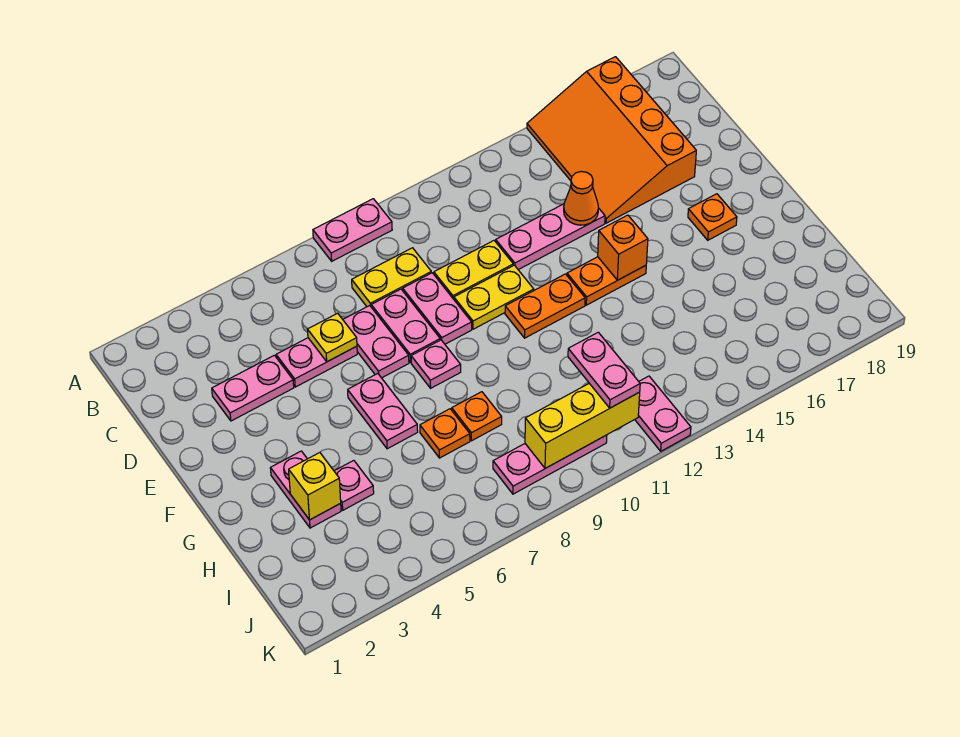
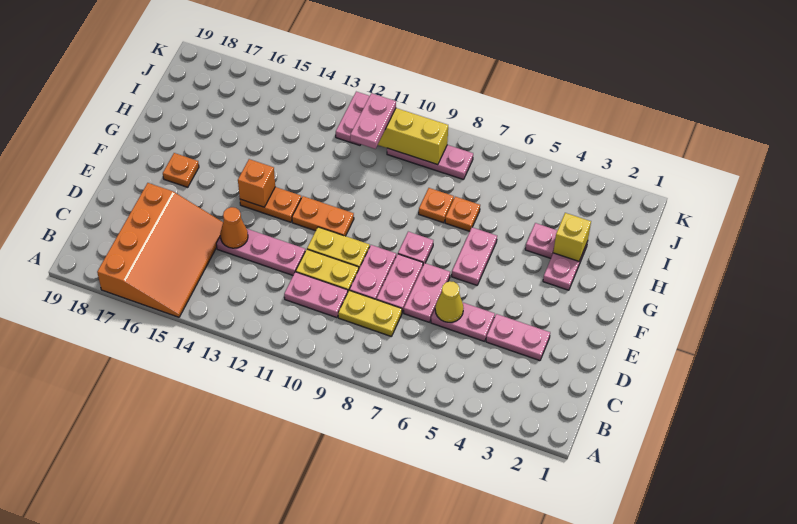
pink plate A8:A9 level 1 -> pink plate C10:C11 level 1
yellow plate D6 level 2 -> yellow cone D6 level 2

